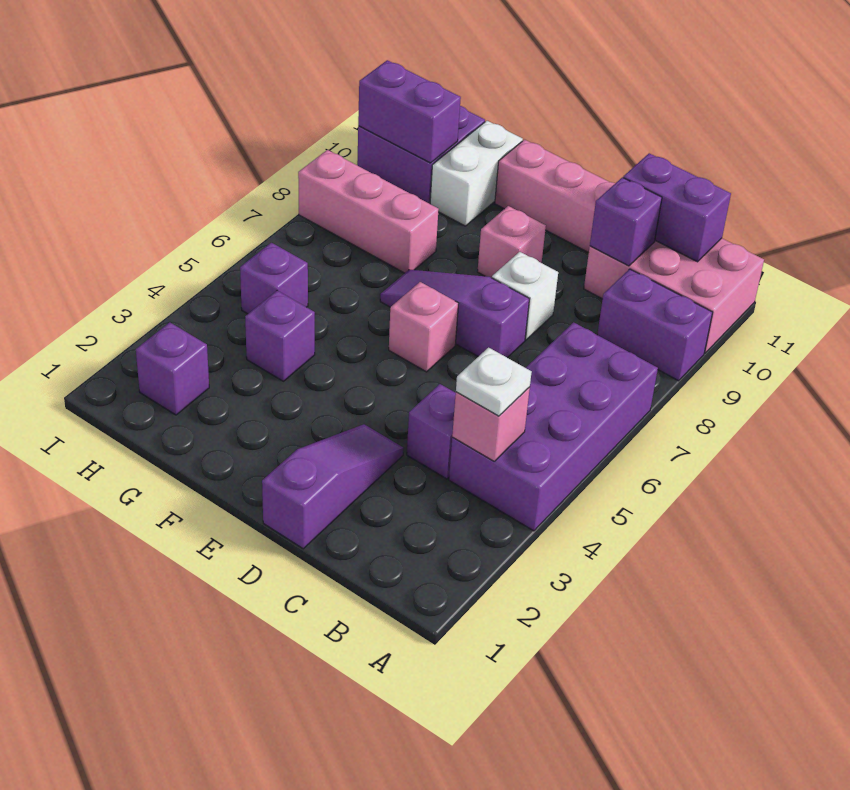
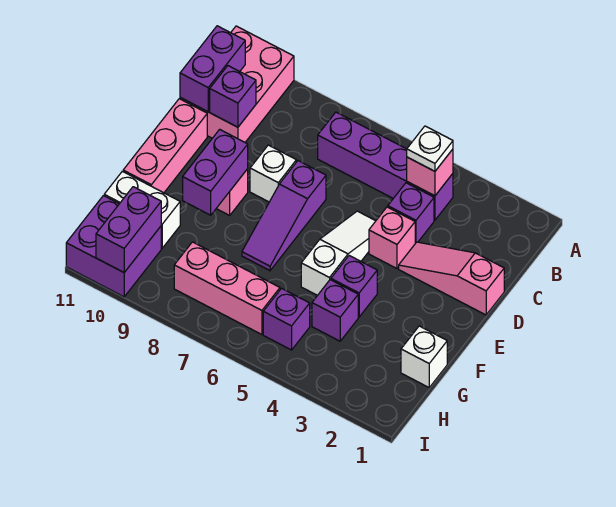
purple brick A4:B7 level 1 -> purple brick B4:B7 level 1
purple brick A9:B9 level 1 -> purple brick E9:F9 level 2
purple slope D1:D3 level 1 top 1 -> pink slope D1:D3 level 1 top 1
none -> white slope D5:F5 level 1 top F
pink brick E6 level 1 -> pink brick D4 level 1
none -> white brick G1 level 1
pink brick G8:I8 level 1 -> pink brick H6:H8 level 1
purple brick H2 level 1 -> purple brick F4 level 1

